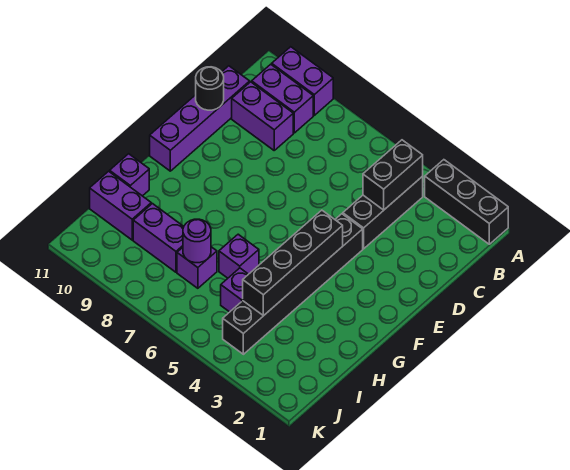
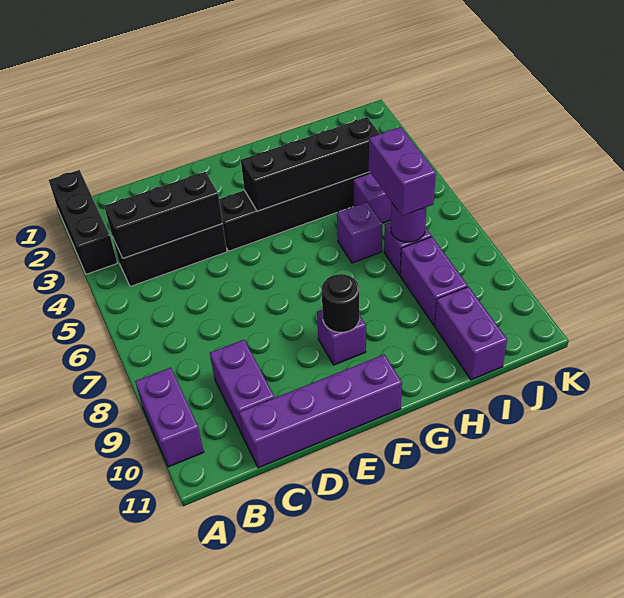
black brick B4:C4 level 2 -> black brick B4:D4 level 2
purple brick B9:B10 level 1 -> purple brick I6:I7 level 3
black round brick D11 level 2 -> black round brick F9 level 2
purple brick H11 level 1 -> purple brick F9 level 1

